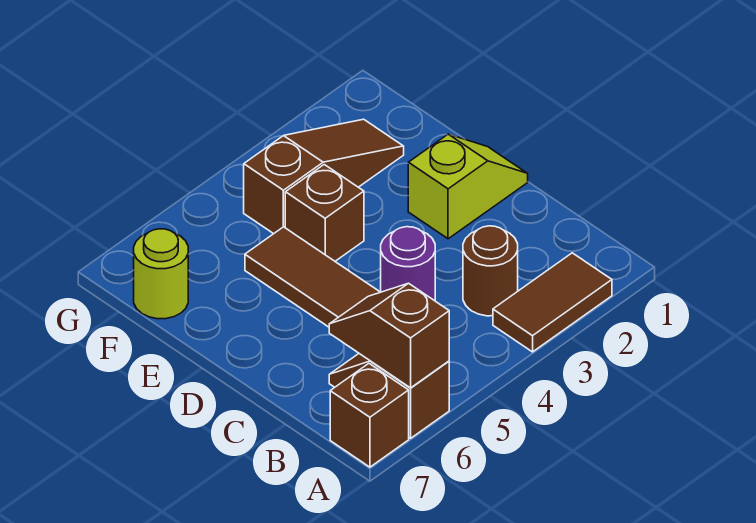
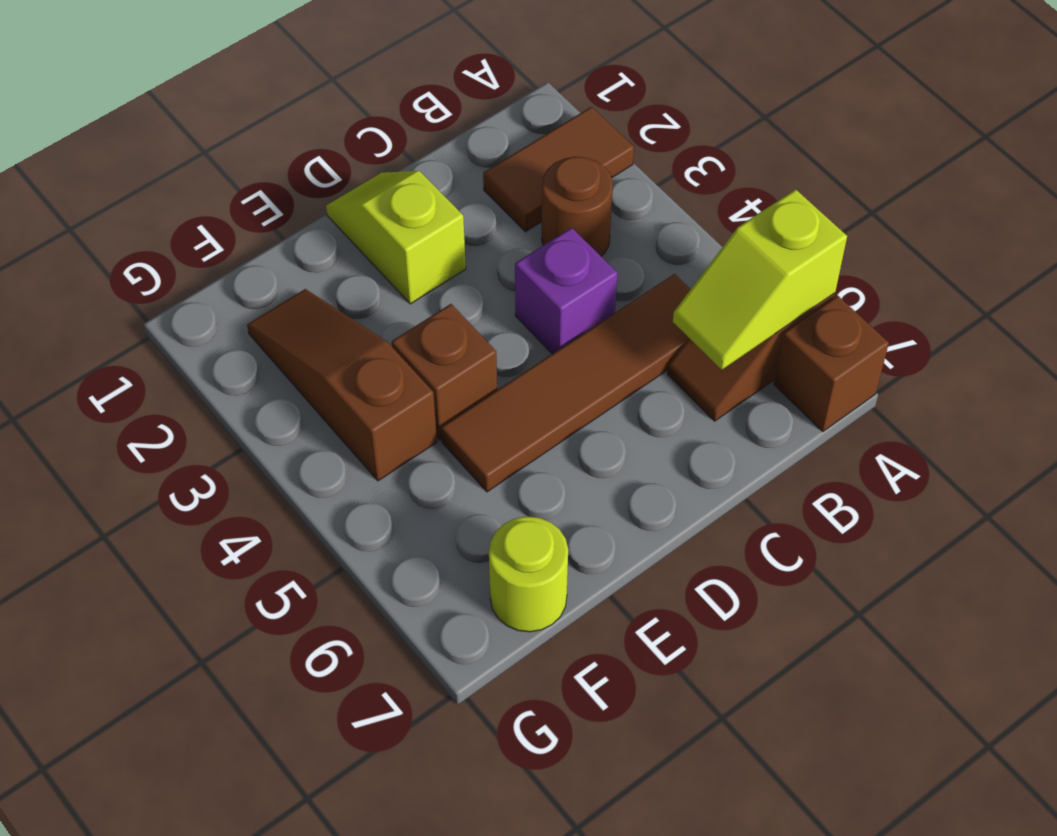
brown tile A2:A3 level 1 -> brown tile A2:B2 level 1
brown slope A6:B6 level 2 top A -> lime slope A6:B6 level 2 top A
purple round brick C4 level 1 -> purple brick C4 level 1

